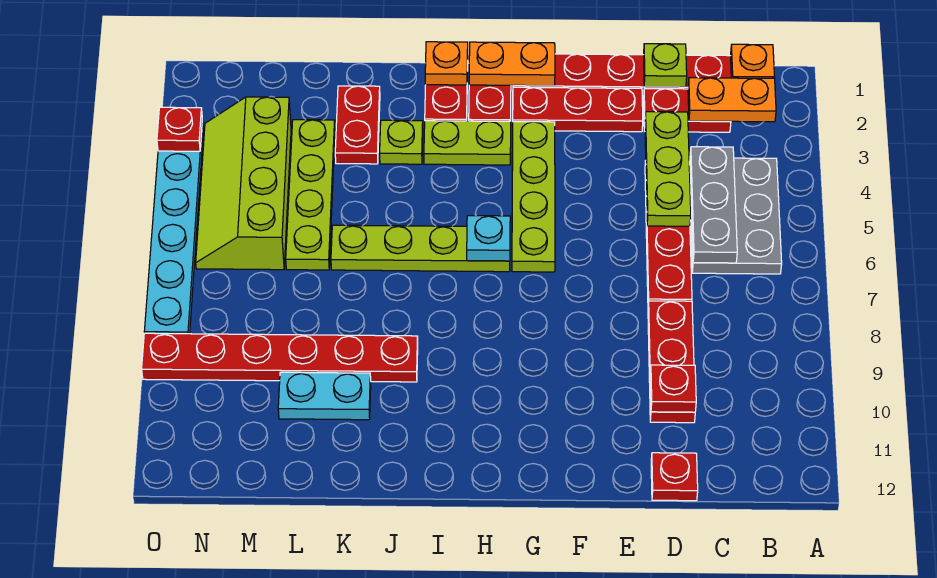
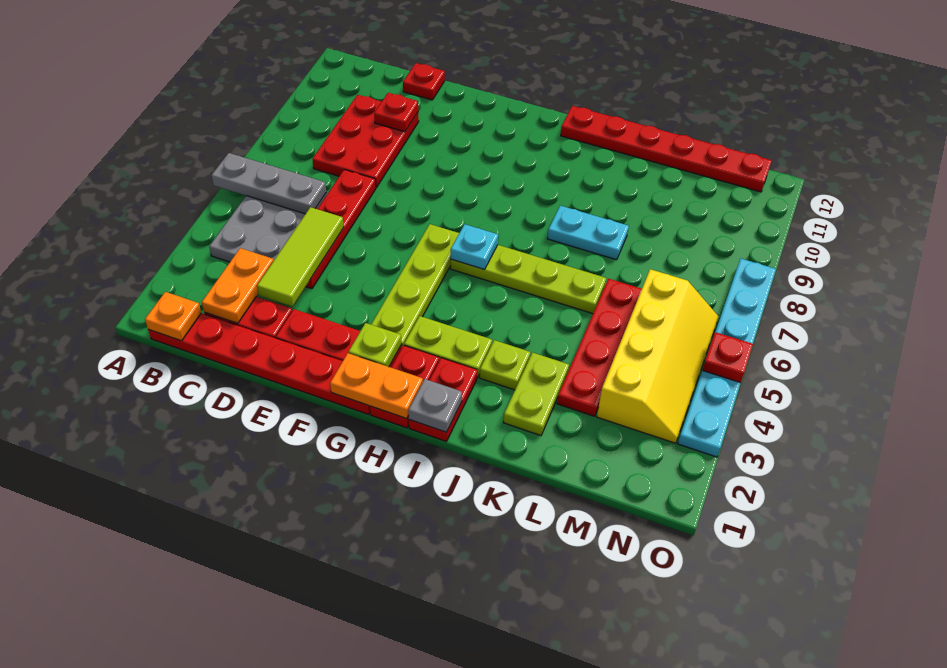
orange plate B2:C2 level 2 -> orange plate C2:C3 level 2
grey plate C4:C6 level 2 -> grey plate A6:C6 level 2
lime plate D1 level 2 -> lime plate G2 level 2
lime plate D3:D5 level 2 -> lime tile D3:D5 level 2
red plate D8:D10 level 1 -> red plate C8:D10 level 1
orange plate I1 level 2 -> grey plate I1 level 2
red plate J9:O9 level 1 -> red plate I12:N12 level 1
red plate K2:K3 level 1 -> lime plate K2:K3 level 1
cyan plate K10:L10 level 1 -> cyan plate J8:K8 level 1
lime plate L3:L6 level 1 -> red plate L3:L6 level 1
lime slope M3:N6 level 1 top M -> yellow slope M3:N6 level 1 top M
red plate O3 level 2 -> red plate O5 level 2

